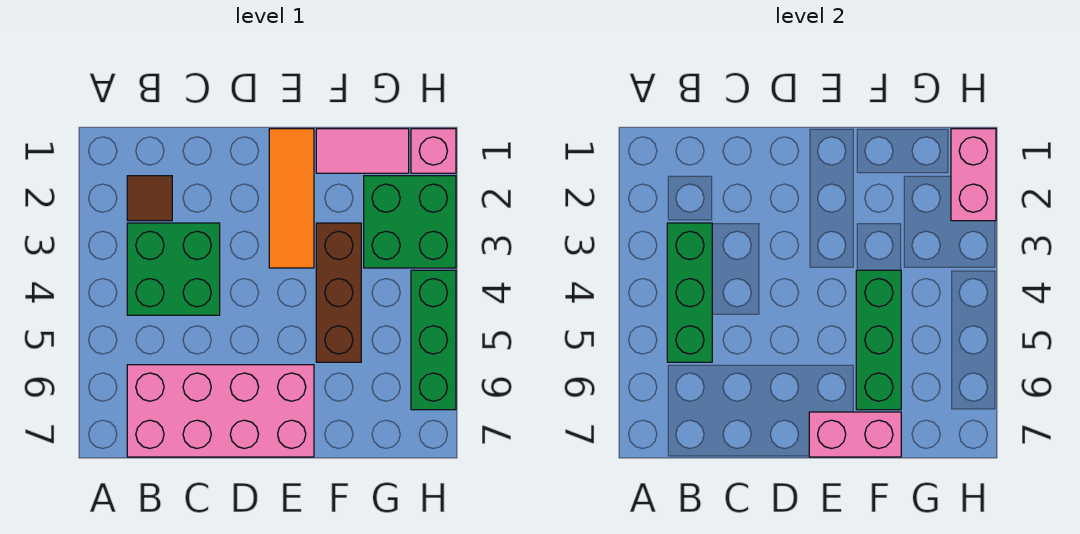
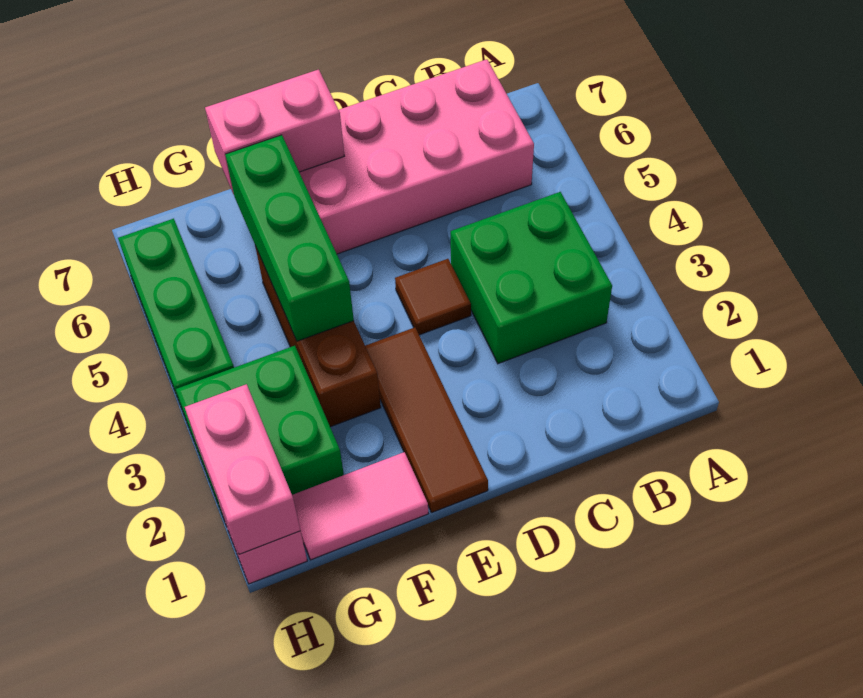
brown tile B2 level 1 -> brown tile D4 level 1
green brick B3:B5 level 2 -> none
orange tile E1:E3 level 1 -> brown tile E1:E3 level 1

